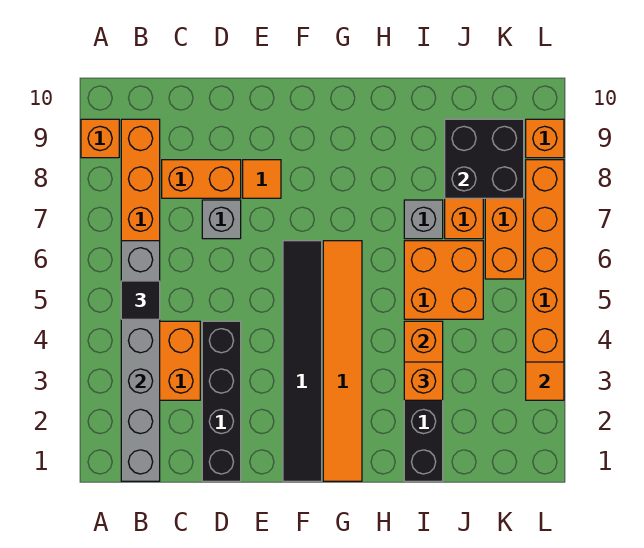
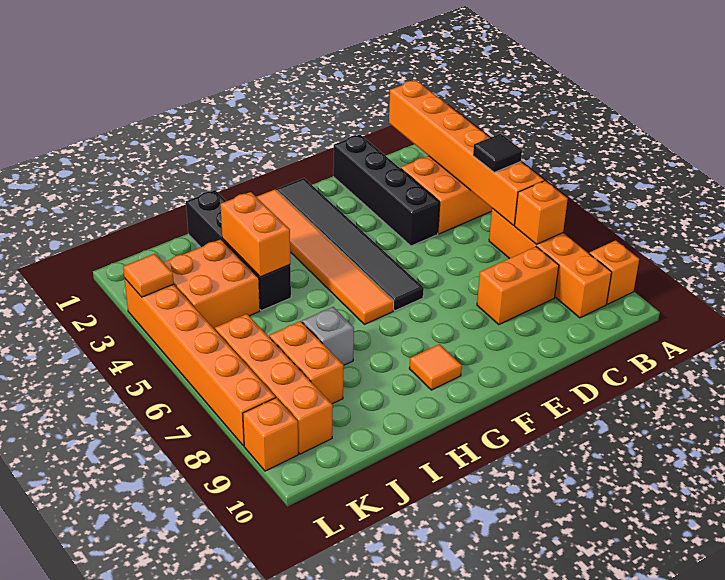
grey brick B1:B6 level 2 -> orange brick B1:B6 level 2
grey brick D7 level 1 -> none
orange tile E8 level 1 -> orange tile G9 level 1
orange brick I3 level 3 -> orange brick B7 level 2
orange brick I5:J6 level 1 -> orange brick J3:K4 level 1
black brick J8:K9 level 2 -> none

